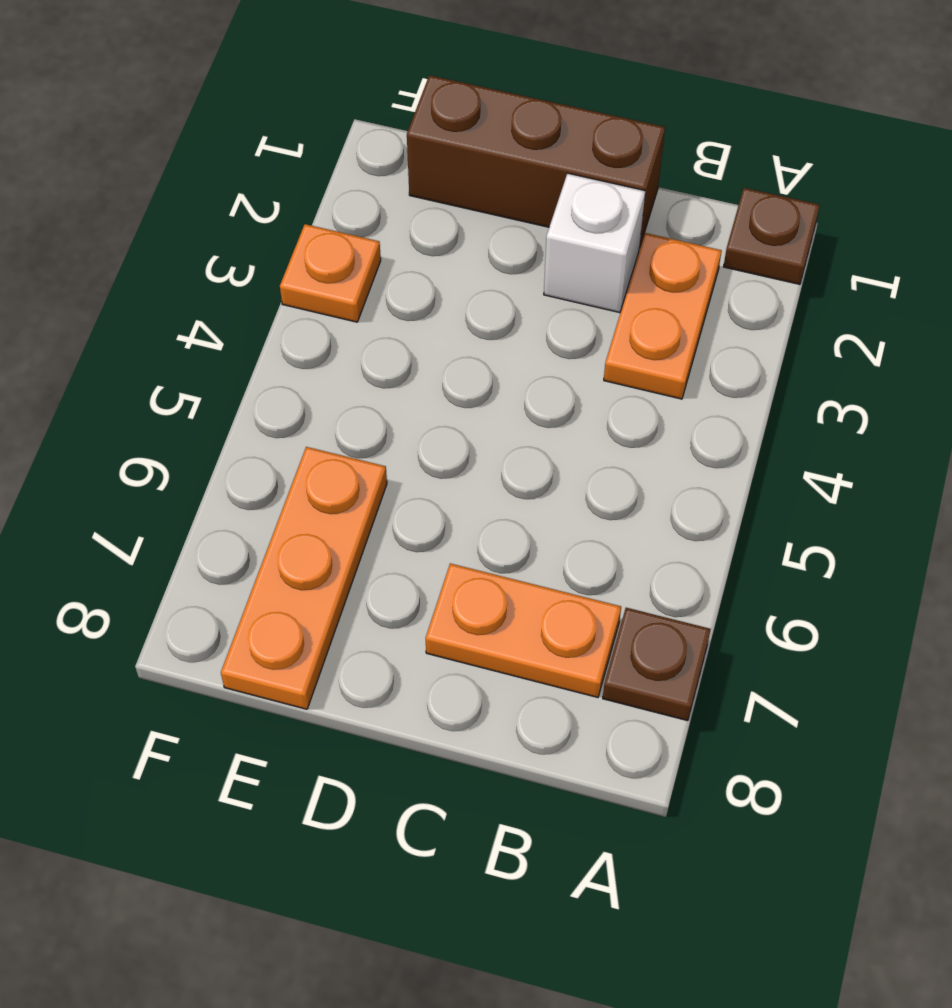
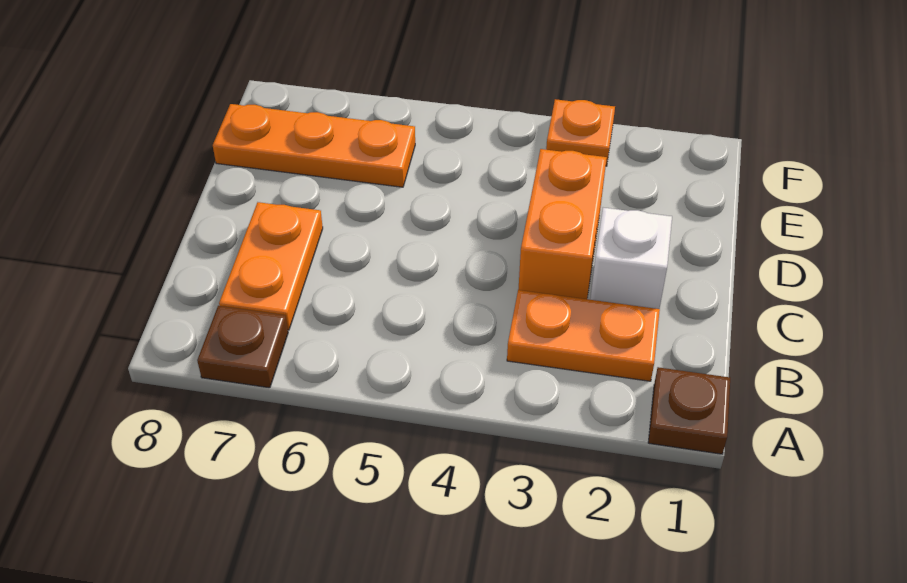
brown brick C1:E1 level 1 -> none
none -> orange brick C3:D3 level 1

